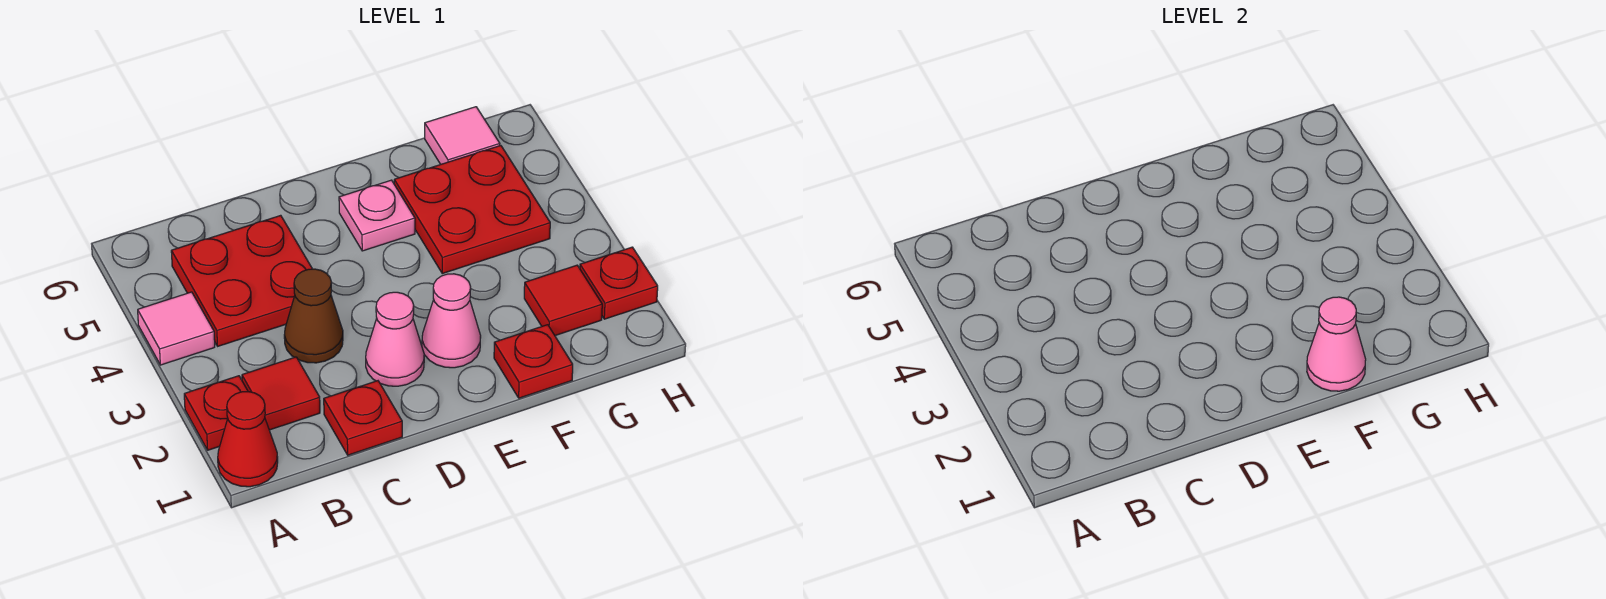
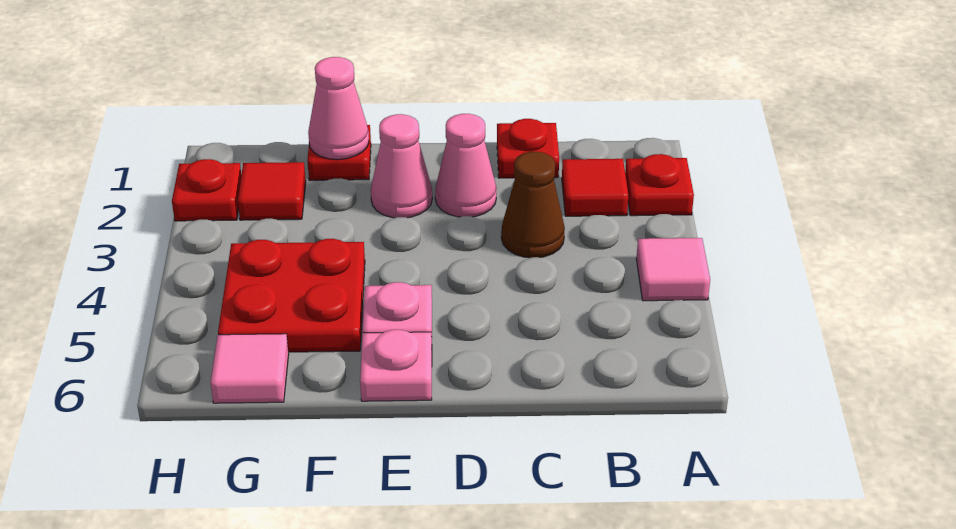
red cone A1 level 1 -> none
red plate B4:C5 level 1 -> none
none -> pink plate E6 level 1

